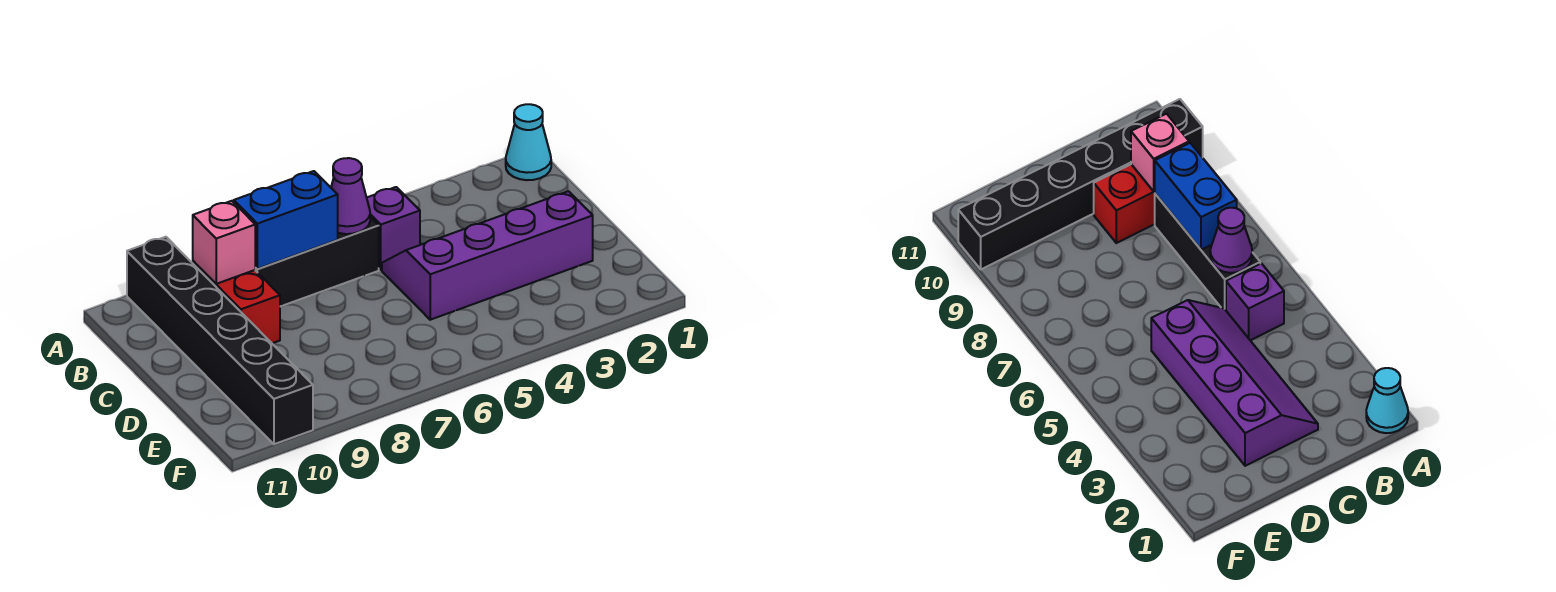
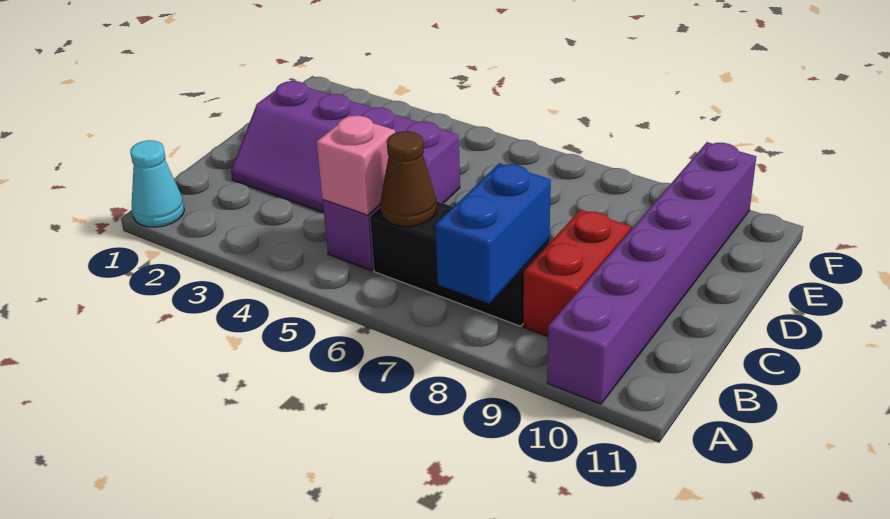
black brick A10:F10 level 1 -> purple brick A10:F10 level 1
purple cone B6 level 2 -> brown cone B6 level 2
blue brick B7:B8 level 2 -> blue brick A8:B8 level 2
pink brick B9 level 2 -> pink brick B5 level 2

